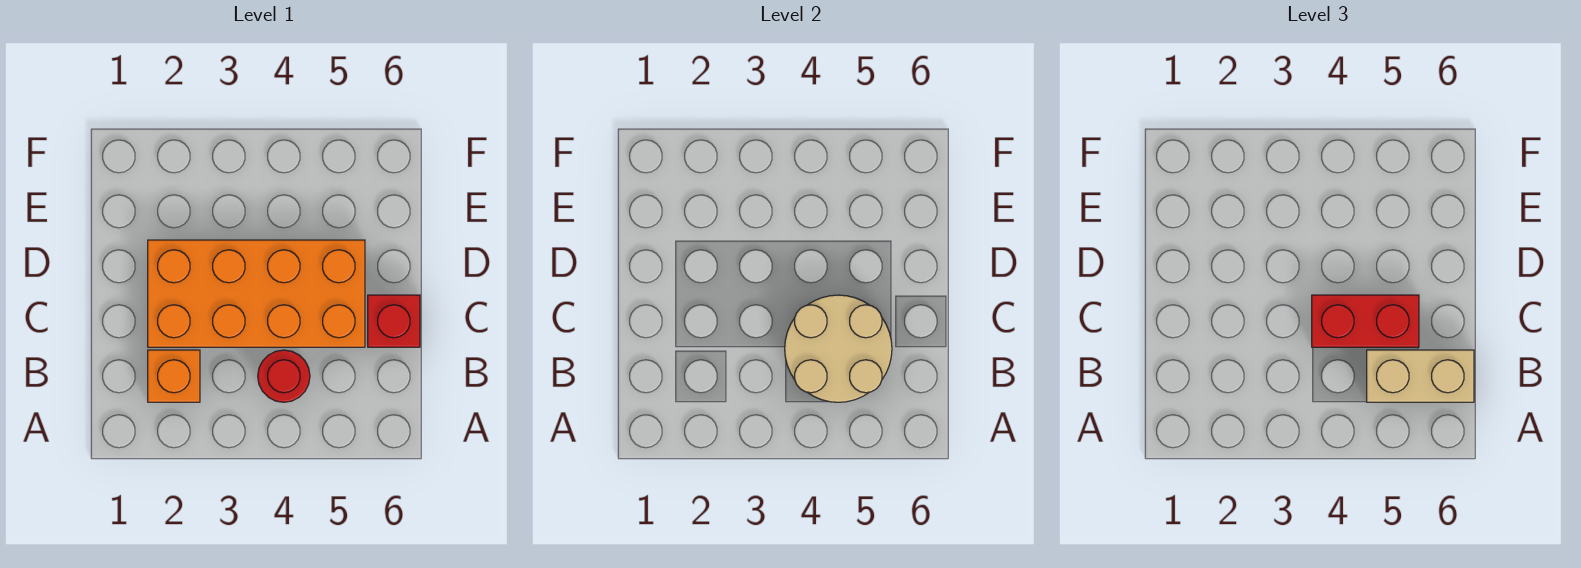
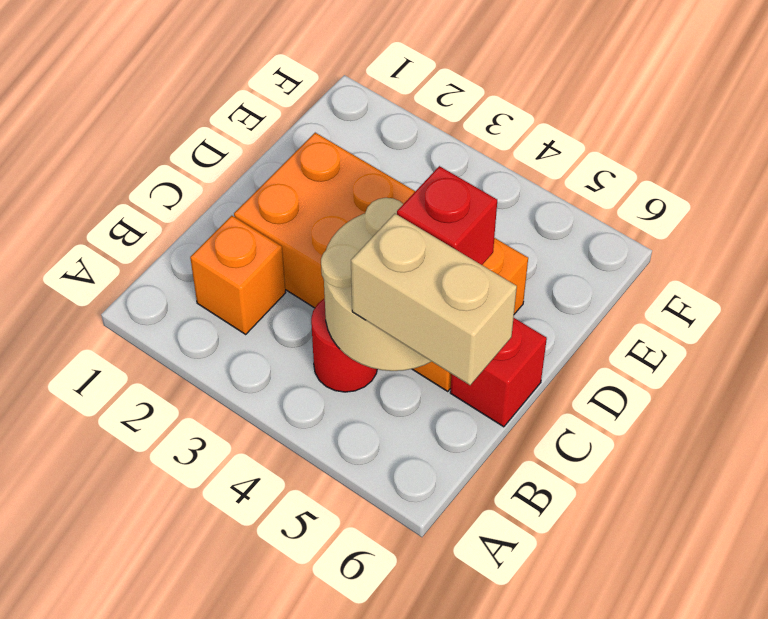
red brick C4:C5 level 3 -> red brick C5 level 3

